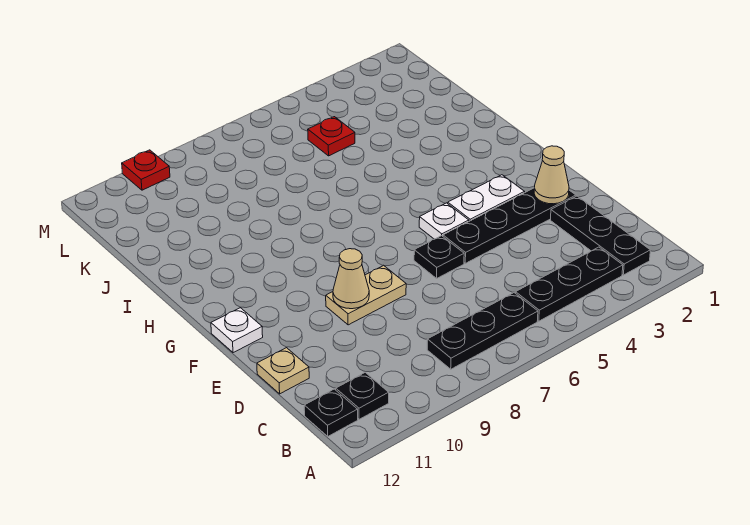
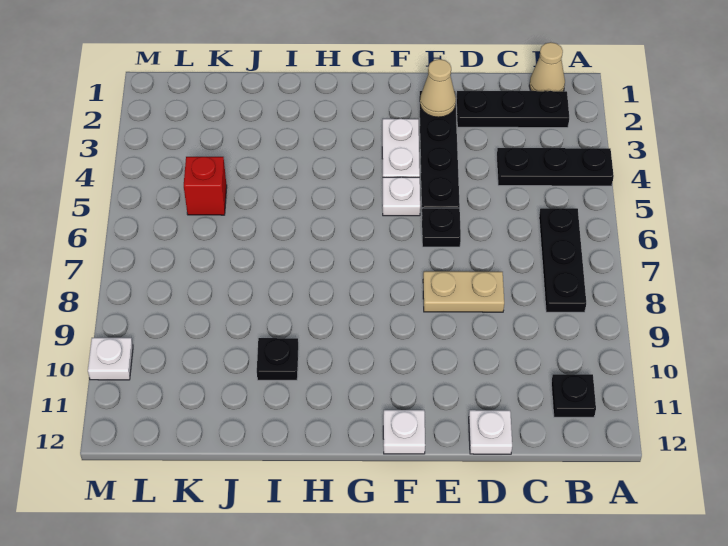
black plate B3:B5 level 1 -> black plate A4:C4 level 1
black plate B12 level 1 -> black plate I10 level 1
tan plate D12 level 1 -> white plate D12 level 1
tan plate E8:E9 level 1 -> tan plate D8:E8 level 1
tan cone E9 level 2 -> tan cone B1 level 1
red plate K5 level 1 -> red brick K5 level 1
red plate M10 level 1 -> white plate M10 level 1

